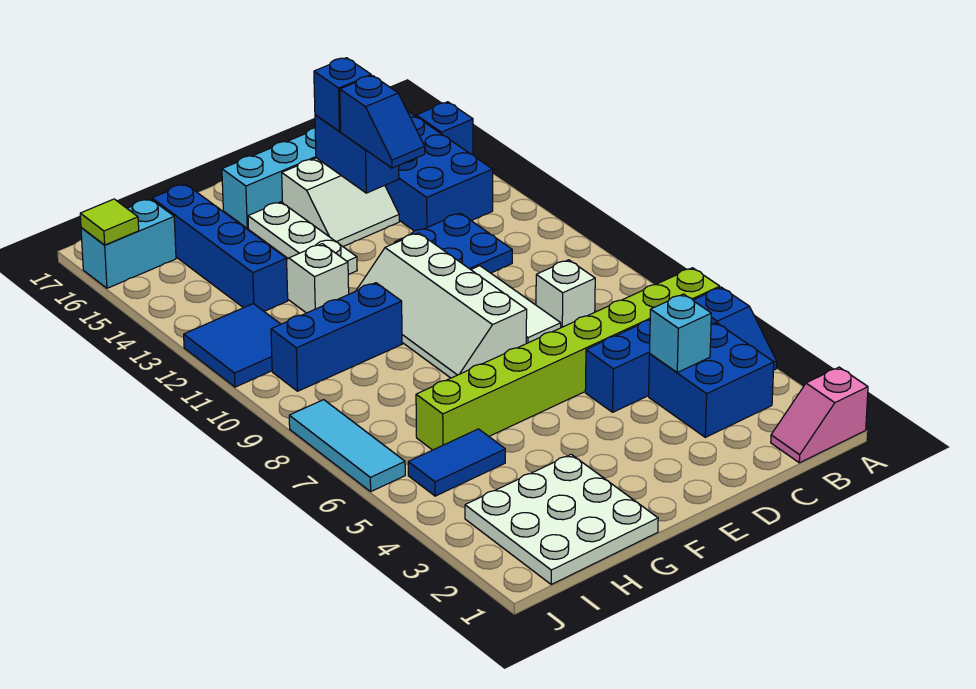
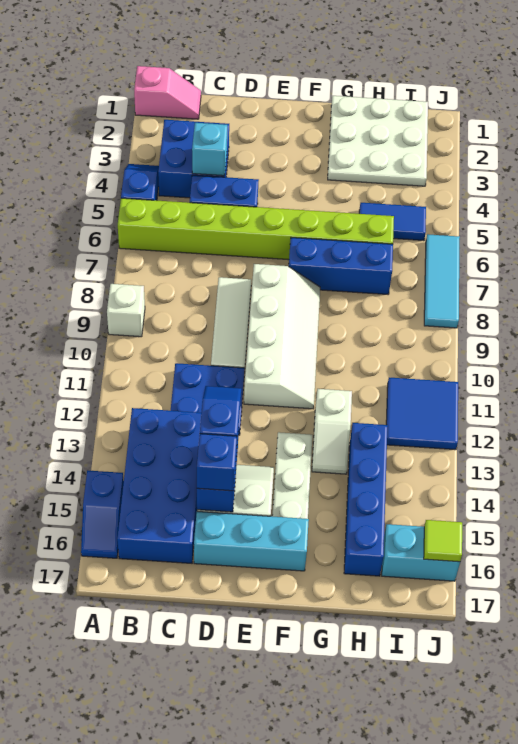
white brick C8 level 1 -> white brick A9 level 1
blue brick G10:I10 level 1 -> blue brick F7:H7 level 1

